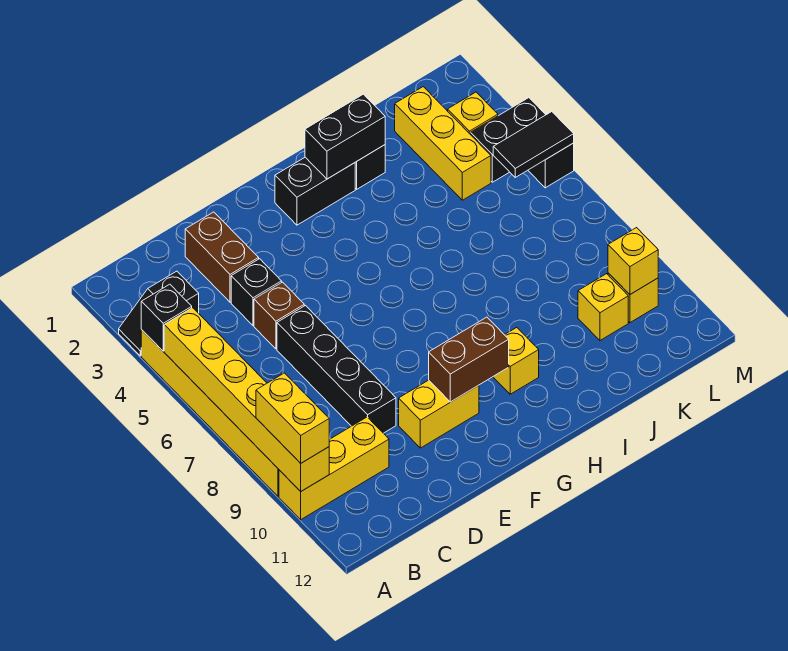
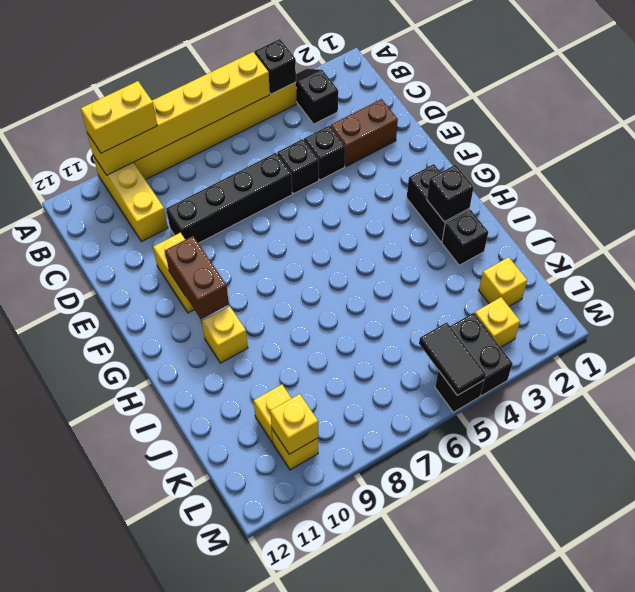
brown brick D5 level 1 -> black brick D5 level 1
black brick H2:I2 level 2 -> black brick H2 level 2
yellow brick K2:K4 level 1 -> yellow brick K2 level 1

